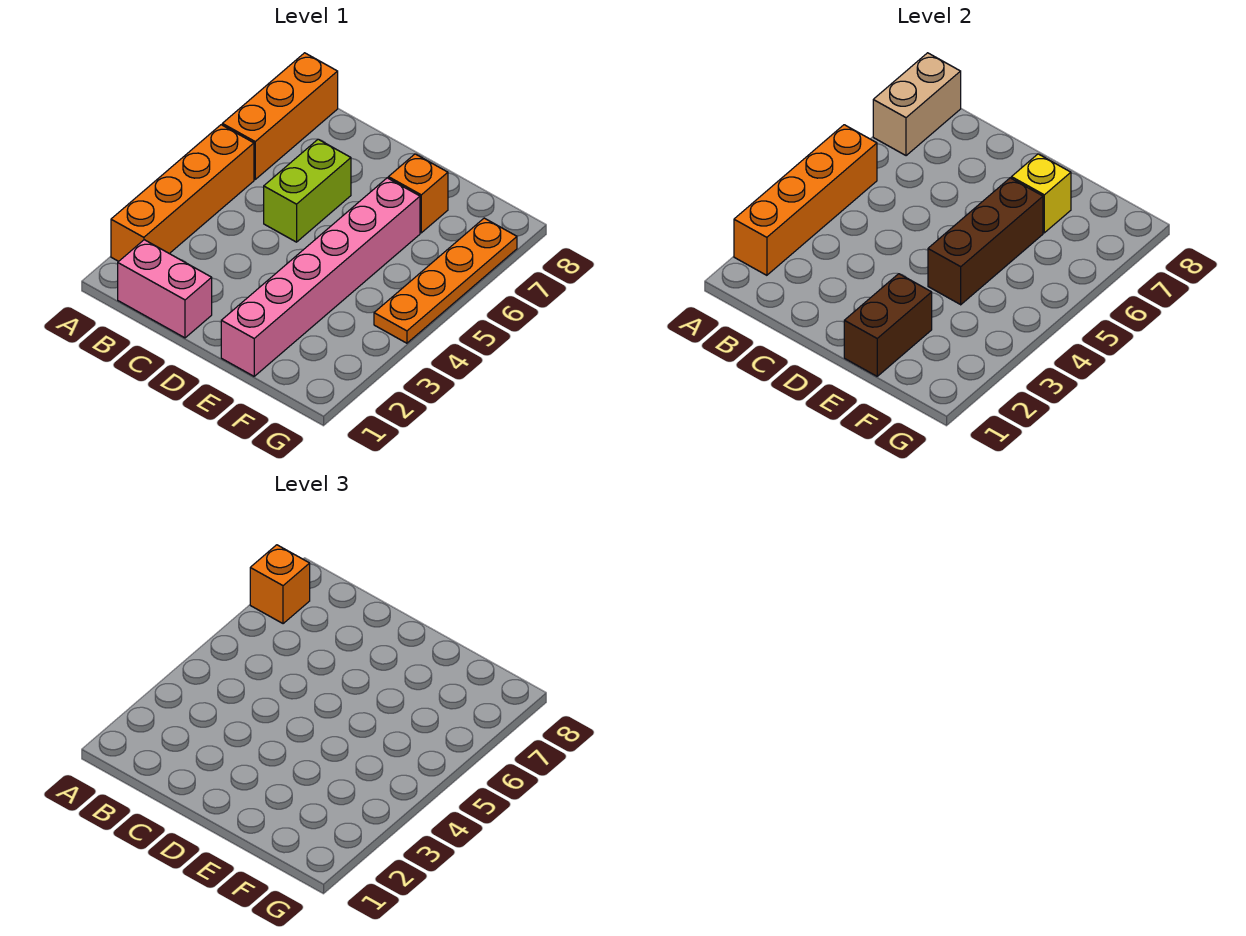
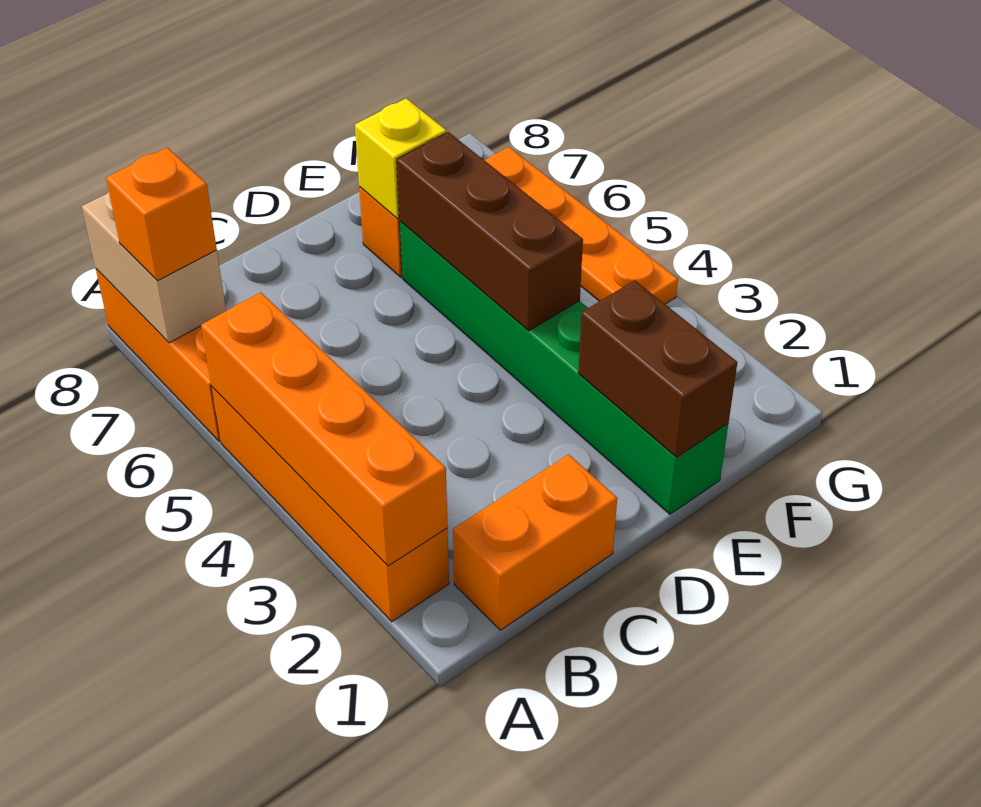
pink brick B1:C1 level 1 -> orange brick B1:C1 level 1
lime brick C5:C6 level 1 -> none
pink brick E1:E6 level 1 -> green brick E1:E6 level 1

